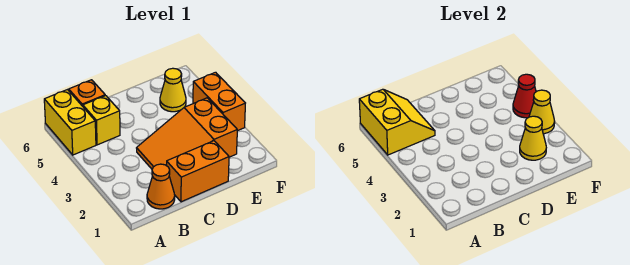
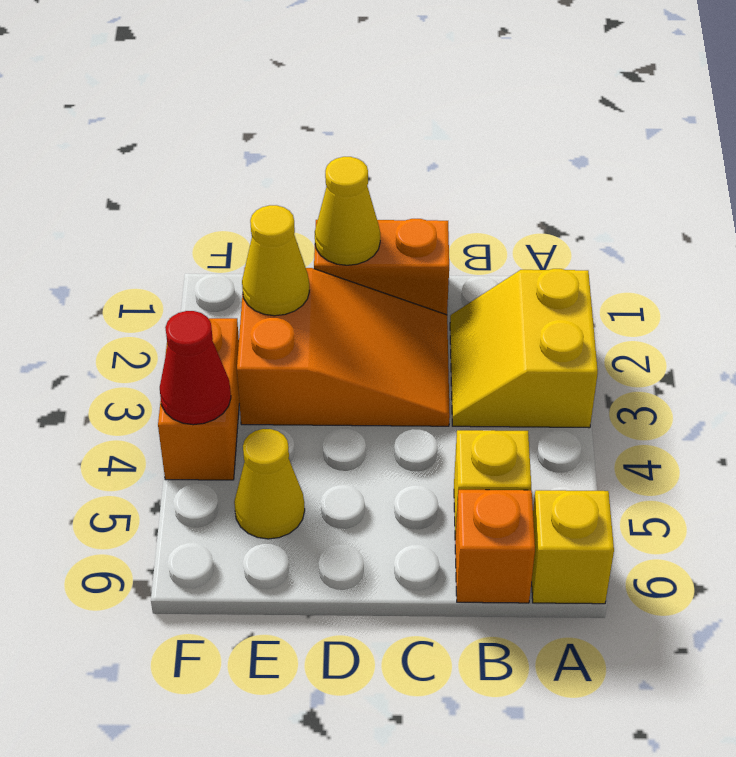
yellow brick A5:A6 level 1 -> yellow brick A6 level 1
yellow slope A5:B6 level 2 top A -> yellow slope A2:B3 level 1 top A
orange cone B1 level 1 -> none
yellow cone F3 level 2 -> yellow cone D1 level 2

